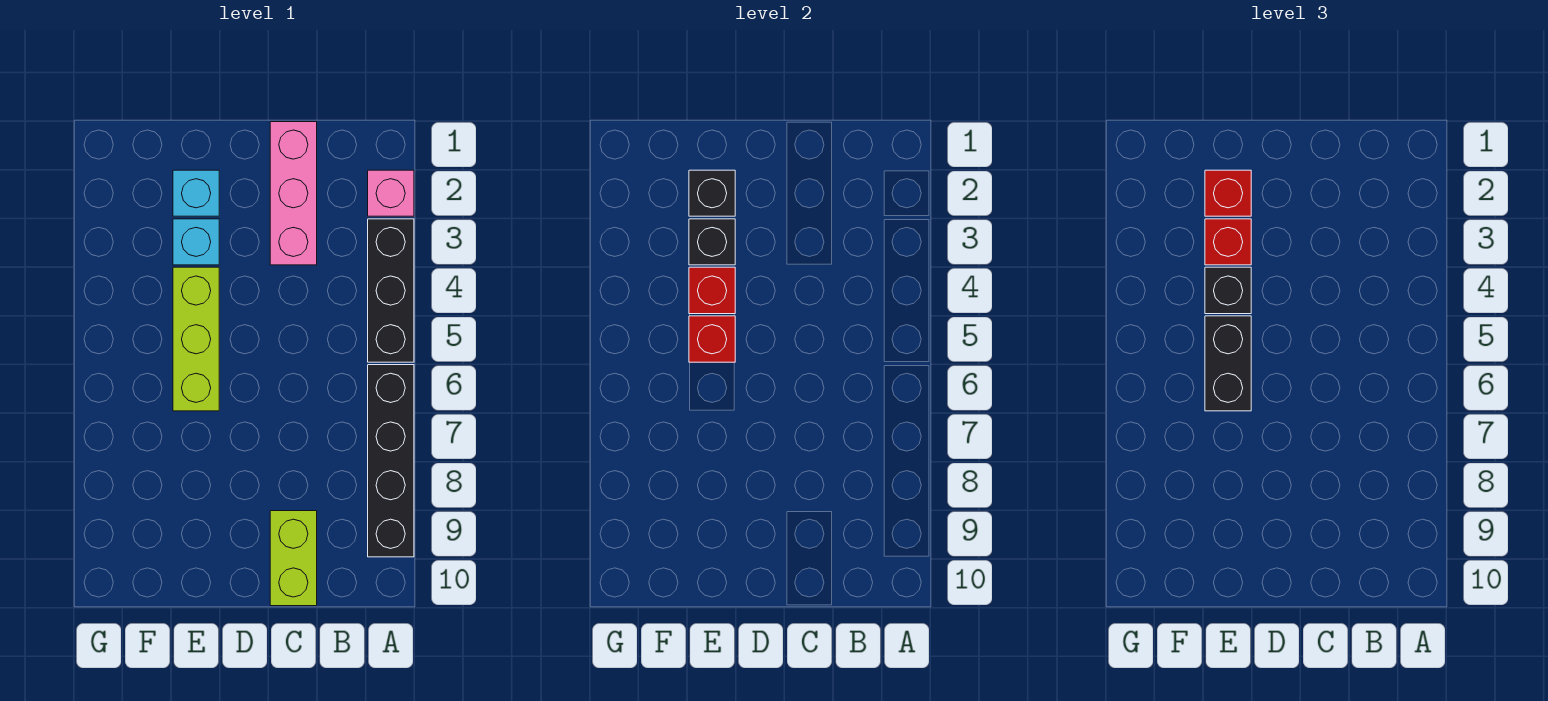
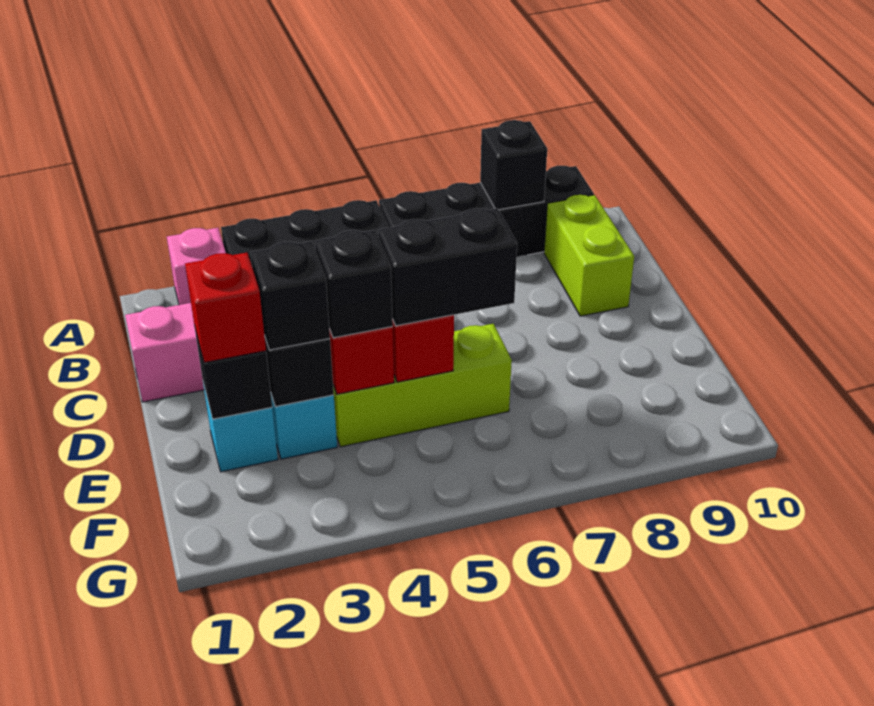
none -> black brick A8 level 2
lime brick C9:C10 level 1 -> lime brick B9:C9 level 1
red brick E3 level 3 -> black brick E3 level 3

